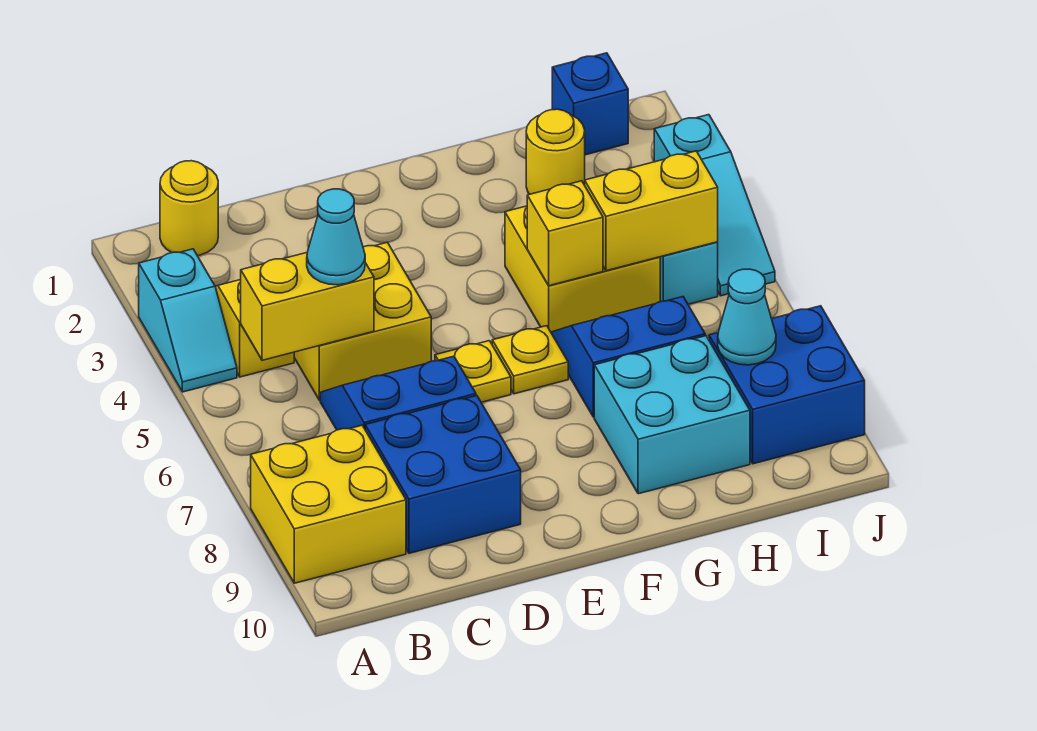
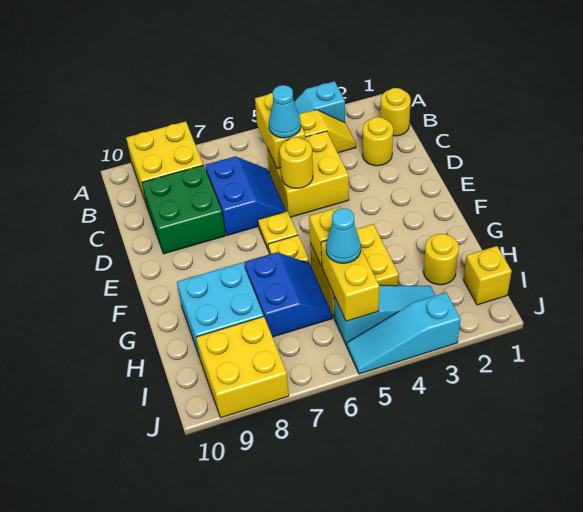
none -> yellow round brick C2 level 1
blue brick C8:D9 level 1 -> green brick C8:D9 level 1
none -> yellow round brick D5 level 2
blue brick I1 level 1 -> yellow brick I1 level 1
blue brick I8:J9 level 1 -> yellow brick I8:J9 level 1
cyan cone I8 level 2 -> cyan cone H5 level 3

